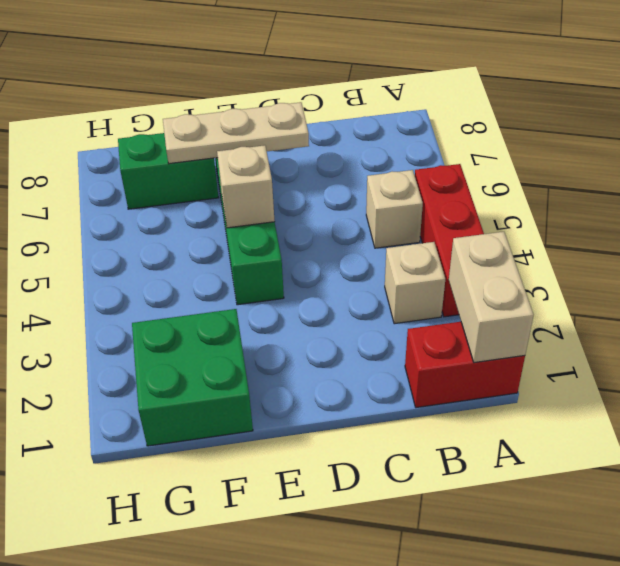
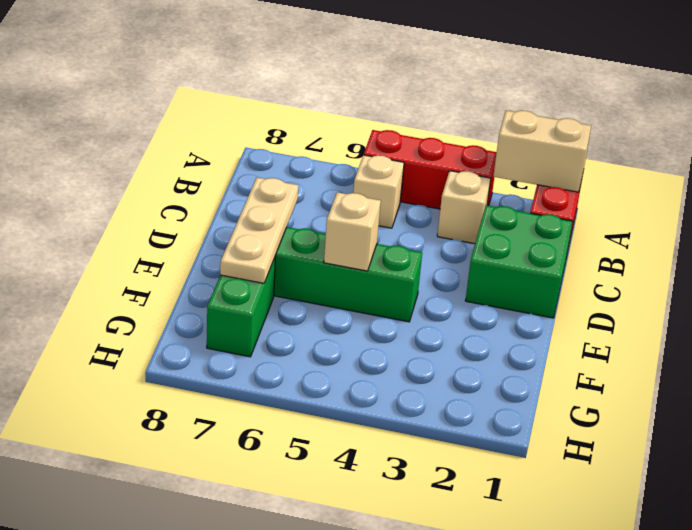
green brick F1:G2 level 1 -> green brick C1:D2 level 1

